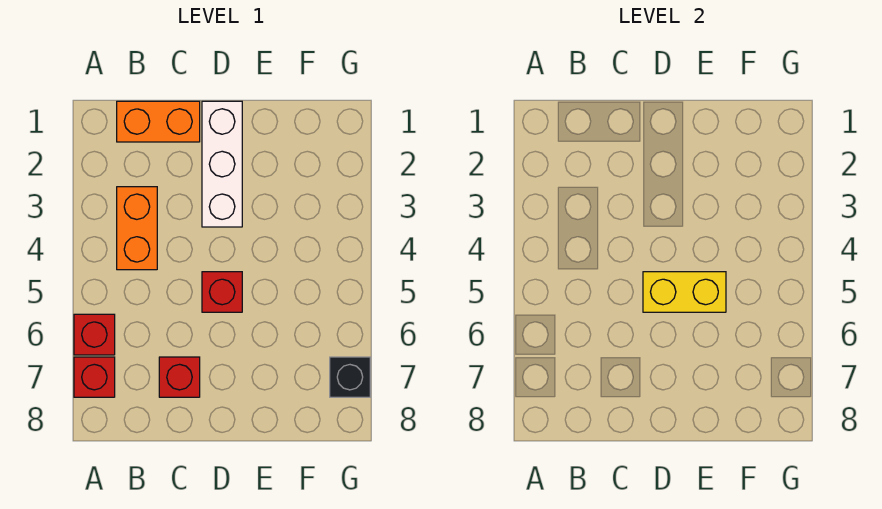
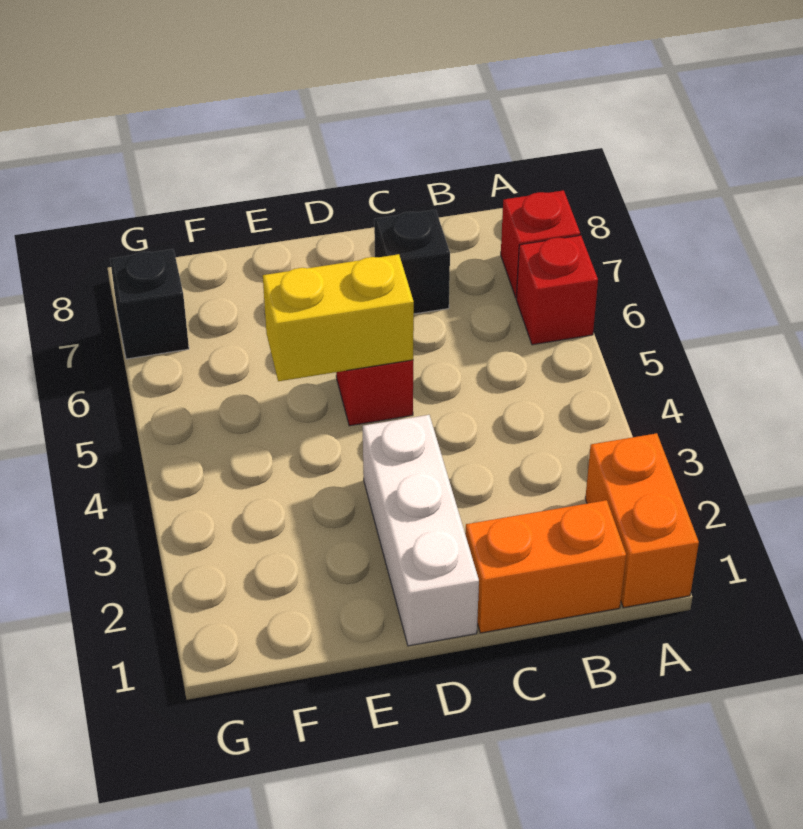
orange brick B3:B4 level 1 -> orange brick A1:A2 level 1
red brick C7 level 1 -> black brick C7 level 1

